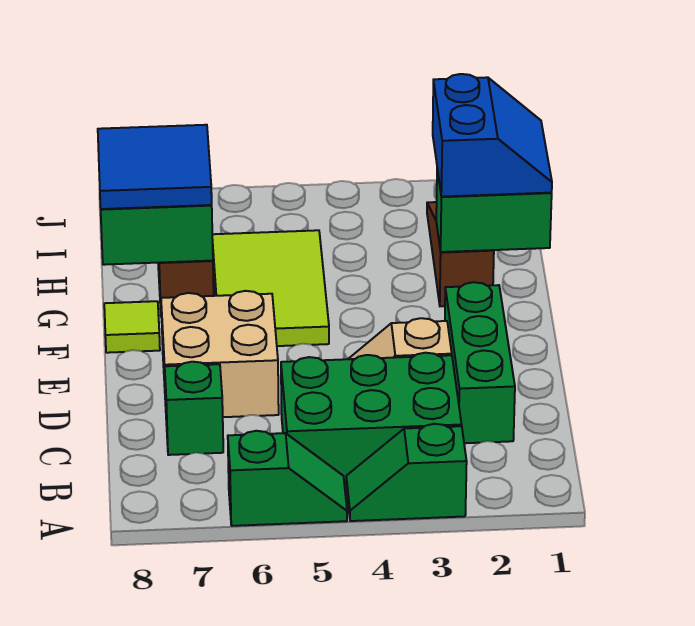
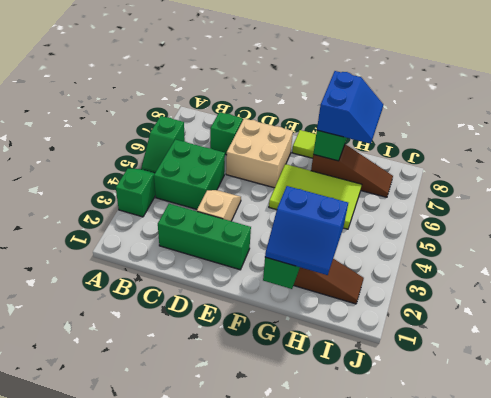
green brick B3:C5 level 1 -> green brick B4:C5 level 1
blue tile G7:H8 level 3 -> blue slope G7:H8 level 3 top G

